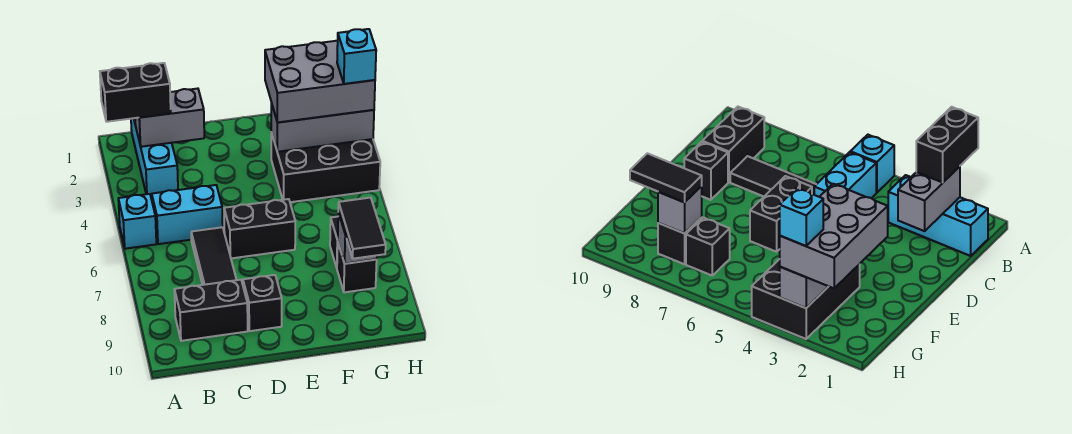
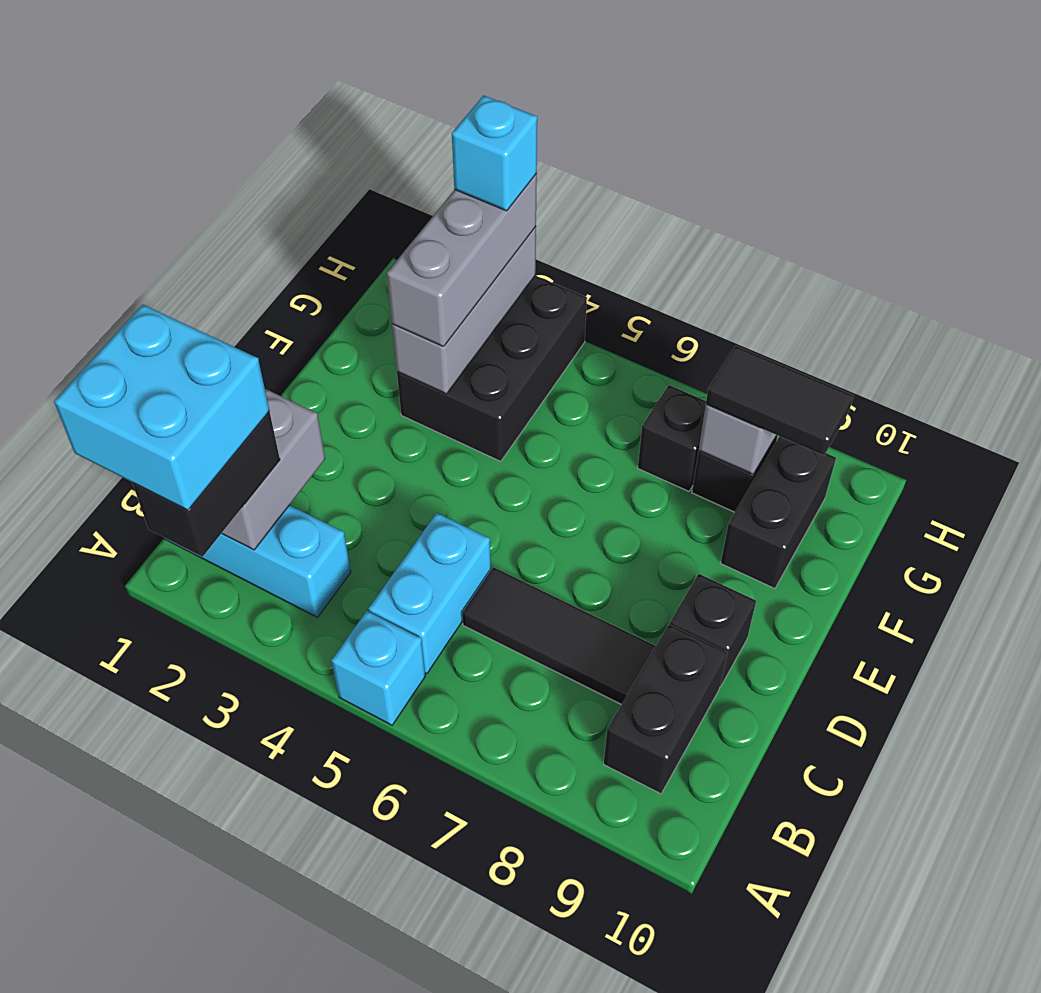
none -> cyan brick A1:B2 level 4
black brick D6:E6 level 1 -> black brick F9:G9 level 1
grey brick F2:H3 level 3 -> grey brick F3:H3 level 3

